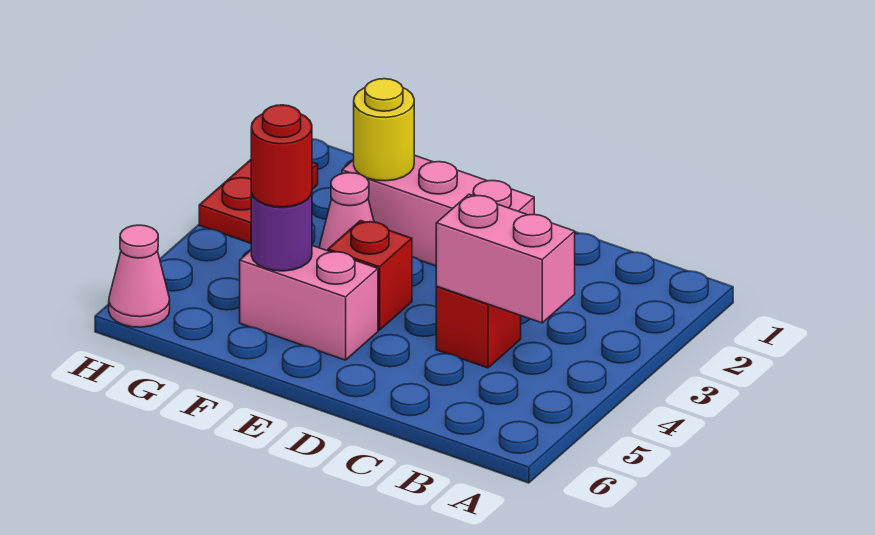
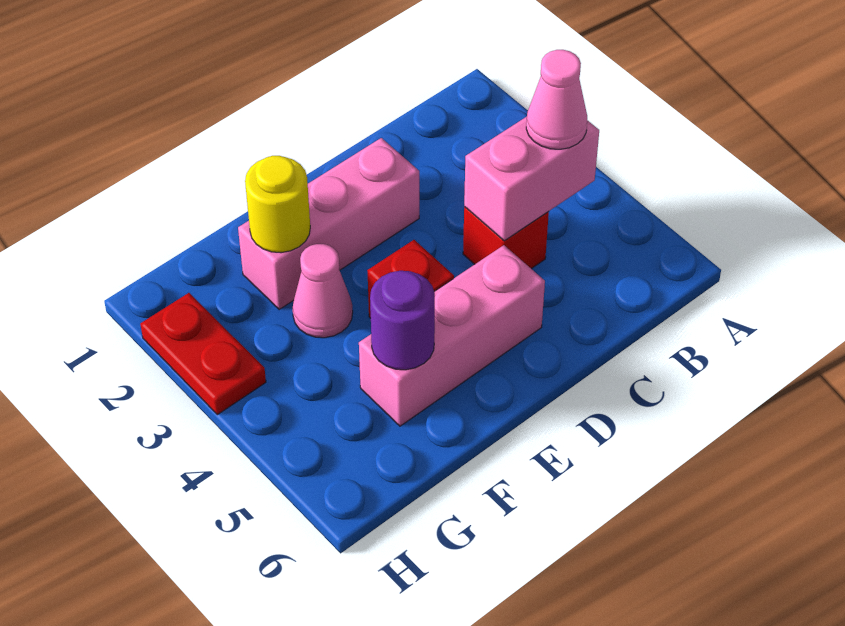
pink brick E5:F5 level 1 -> pink brick D5:F5 level 1
red round brick F5 level 3 -> none
pink cone H6 level 1 -> pink cone B4 level 3

